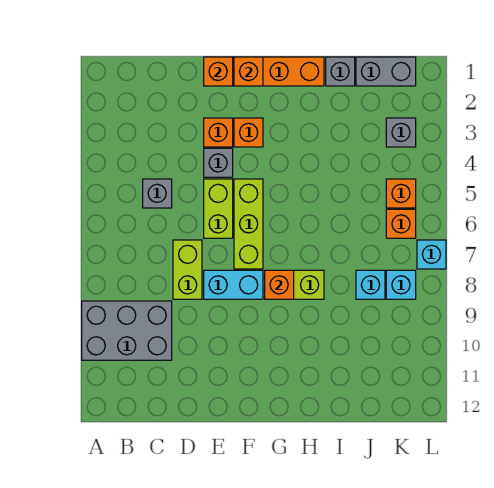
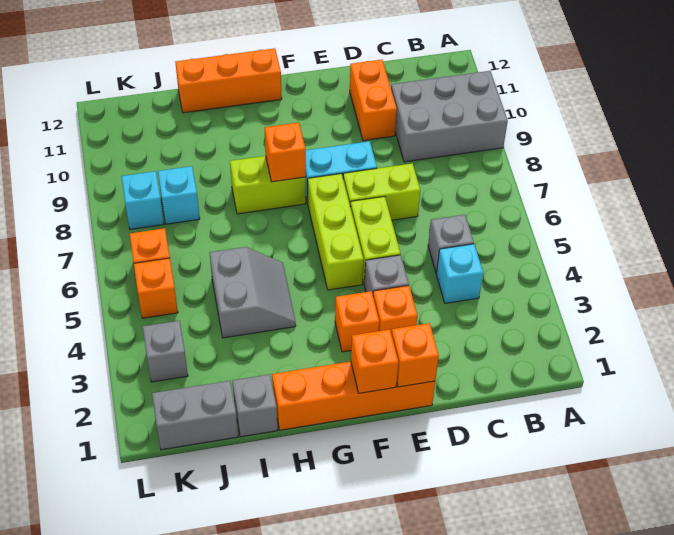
lime brick D7:D8 level 1 -> lime brick D7:E7 level 1
none -> orange brick D10:D11 level 1
none -> orange brick G12:I12 level 1
none -> grey slope H4:I5 level 1 top I
cyan brick L7 level 1 -> cyan brick C4 level 1

